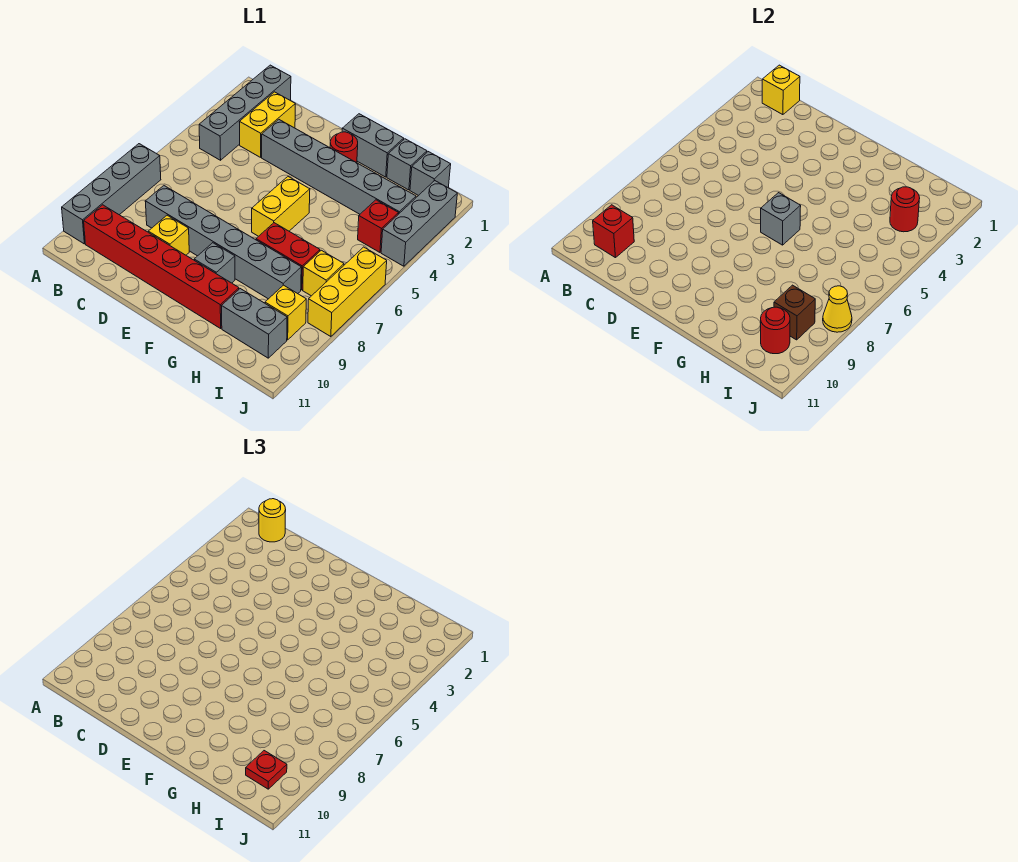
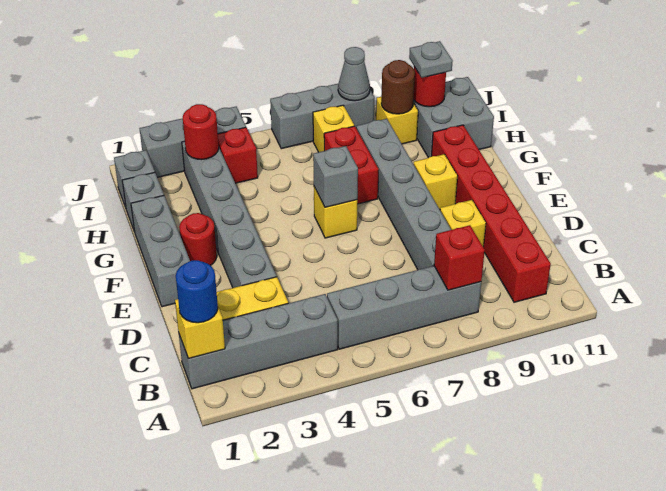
grey brick A7:A10 level 1 -> grey brick B5:B8 level 1
yellow round brick B1 level 3 -> blue round brick B1 level 3
red brick B10 level 2 -> red brick B8 level 2
grey brick F1:G1 level 1 -> grey brick E1:G1 level 1
yellow brick F5:F6 level 1 -> yellow brick F6 level 1
grey brick F9 level 1 -> yellow brick F9 level 1
grey brick H10:I10 level 1 -> grey brick H10:I11 level 1
brown brick I9 level 2 -> brown round brick I9 level 2
red plate I10 level 3 -> grey plate I10 level 3
yellow brick J6:J8 level 1 -> grey brick J6:J8 level 1
yellow cone J8 level 2 -> grey cone J8 level 2

